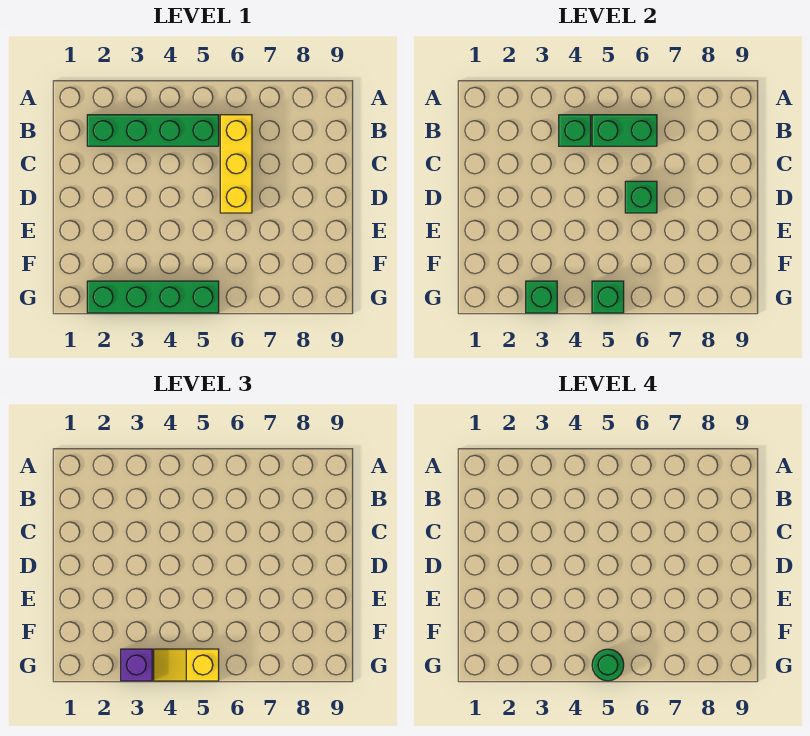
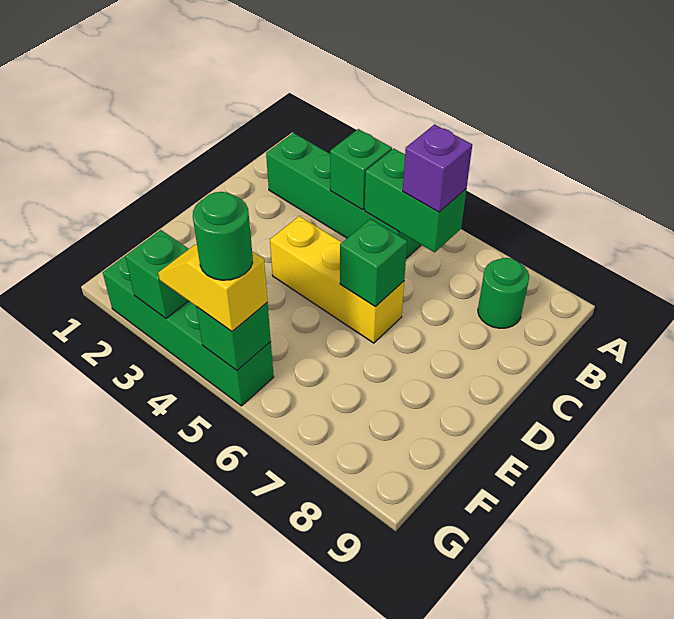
yellow brick B6:D6 level 1 -> yellow brick D4:D6 level 1
none -> green round brick B8 level 1
purple brick G3 level 3 -> purple brick B6 level 3

